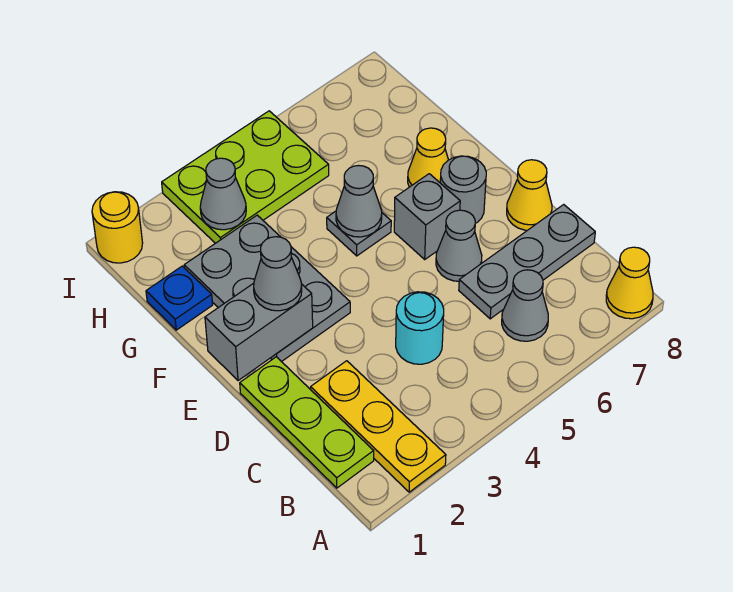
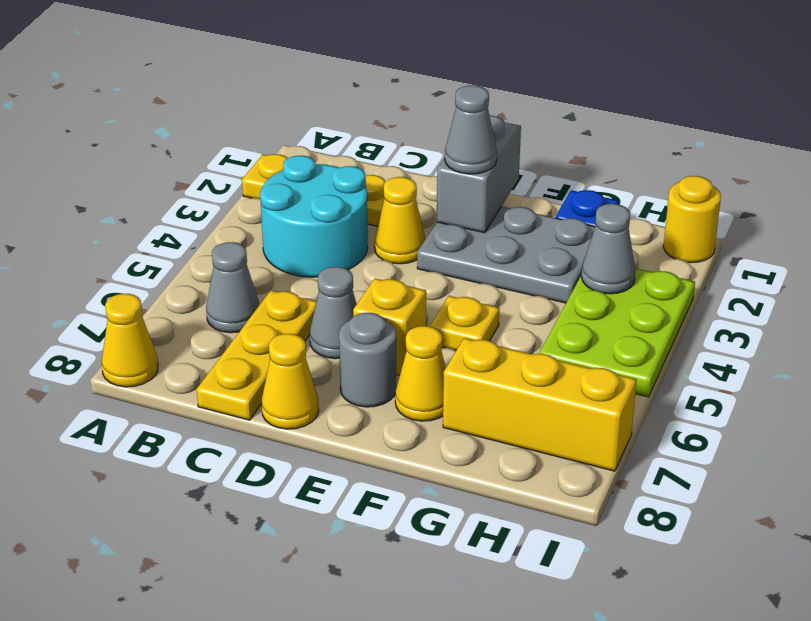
lime plate B1:D1 level 1 -> none
cyan round brick C4 level 1 -> cyan round brick B3:C4 level 1
grey plate C6:C8 level 1 -> yellow plate C6:C8 level 1
none -> yellow cone D3 level 1
grey brick E6 level 1 -> yellow brick E6 level 1
grey plate F5 level 1 -> yellow plate F5 level 1
grey cone F5 level 2 -> none
none -> yellow brick G7:I7 level 1

